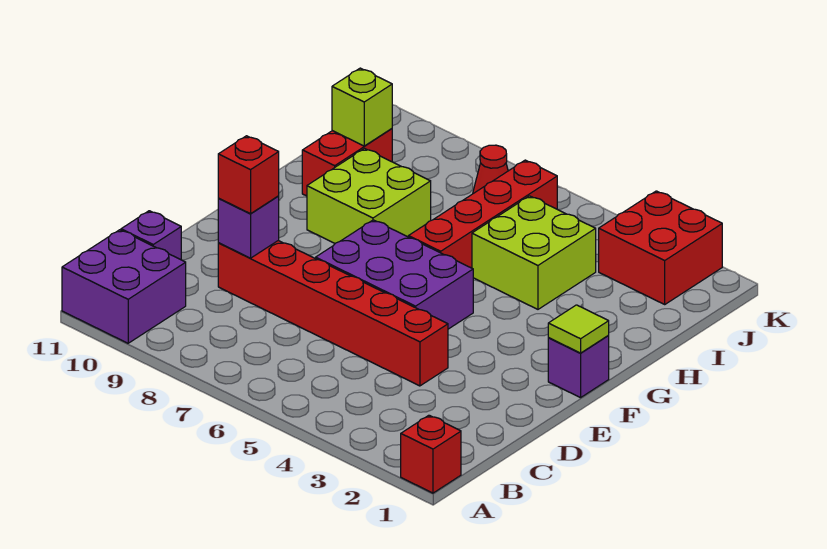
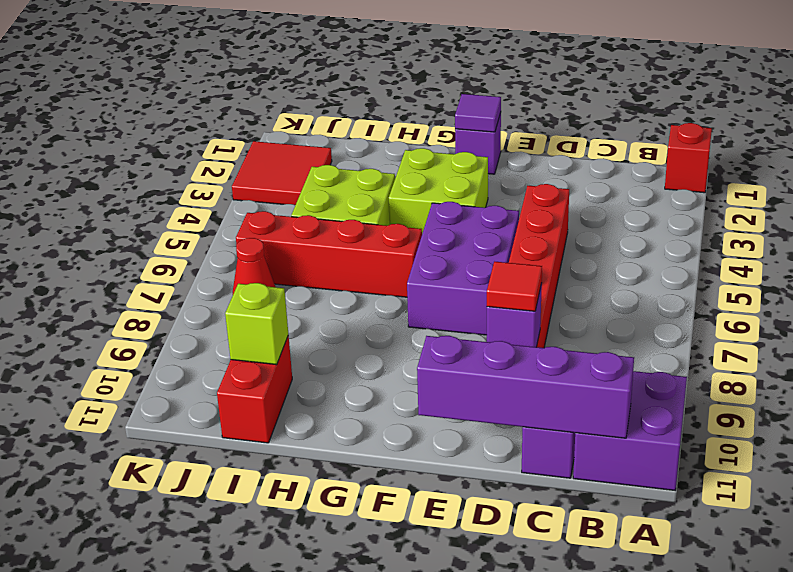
none -> purple brick B11:E11 level 2
red brick D9 level 3 -> red tile D9 level 3
lime tile F1 level 2 -> purple tile F1 level 2
lime brick G8:H9 level 1 -> lime brick F3:G4 level 1
red brick H10:I10 level 1 -> red brick I10:I11 level 1
red brick J2:K3 level 1 -> red tile J2:K3 level 1

